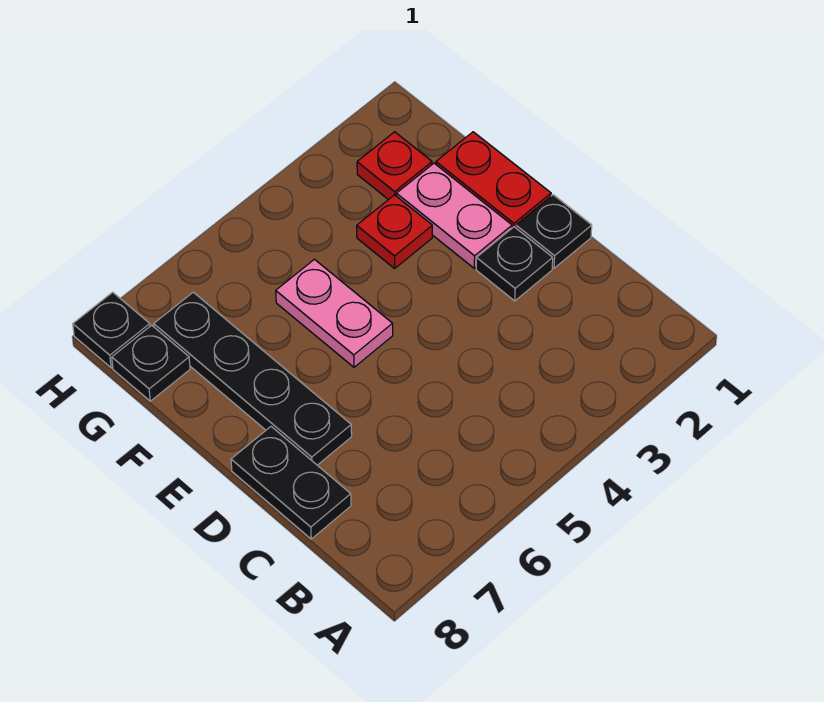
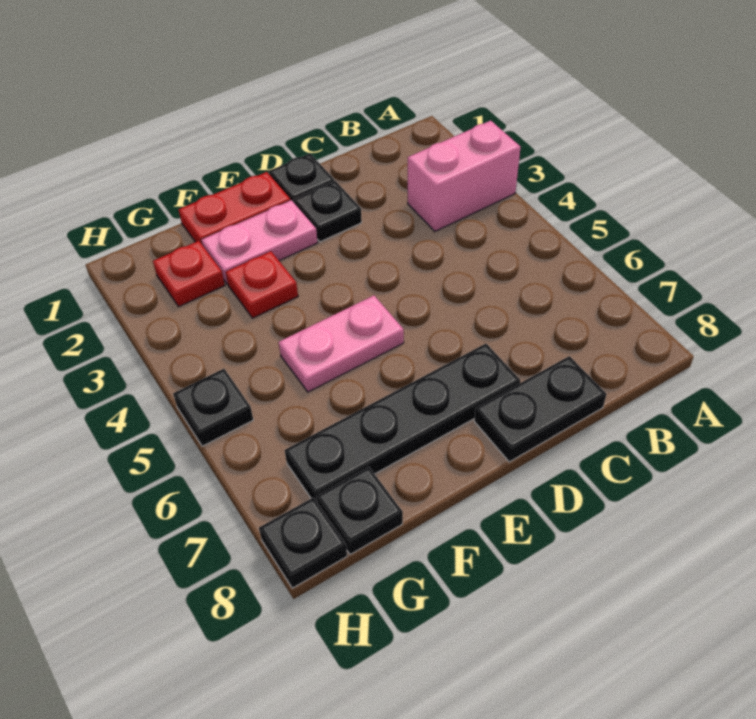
none -> pink brick A3:B3 level 1
none -> black plate H5 level 1

